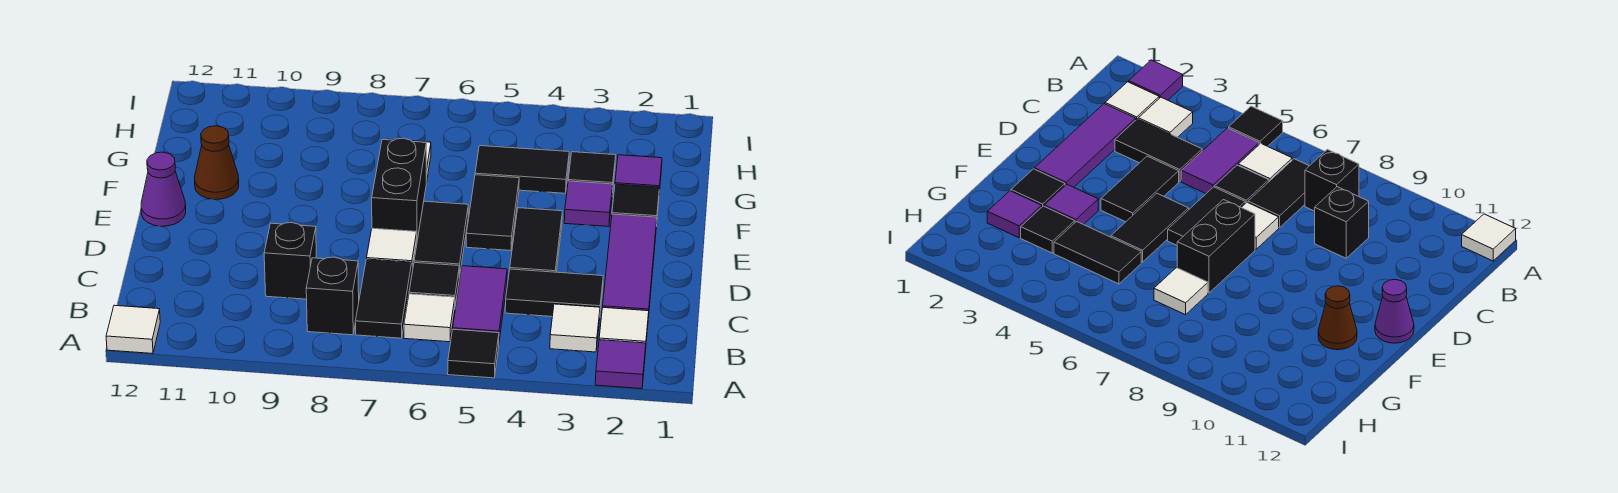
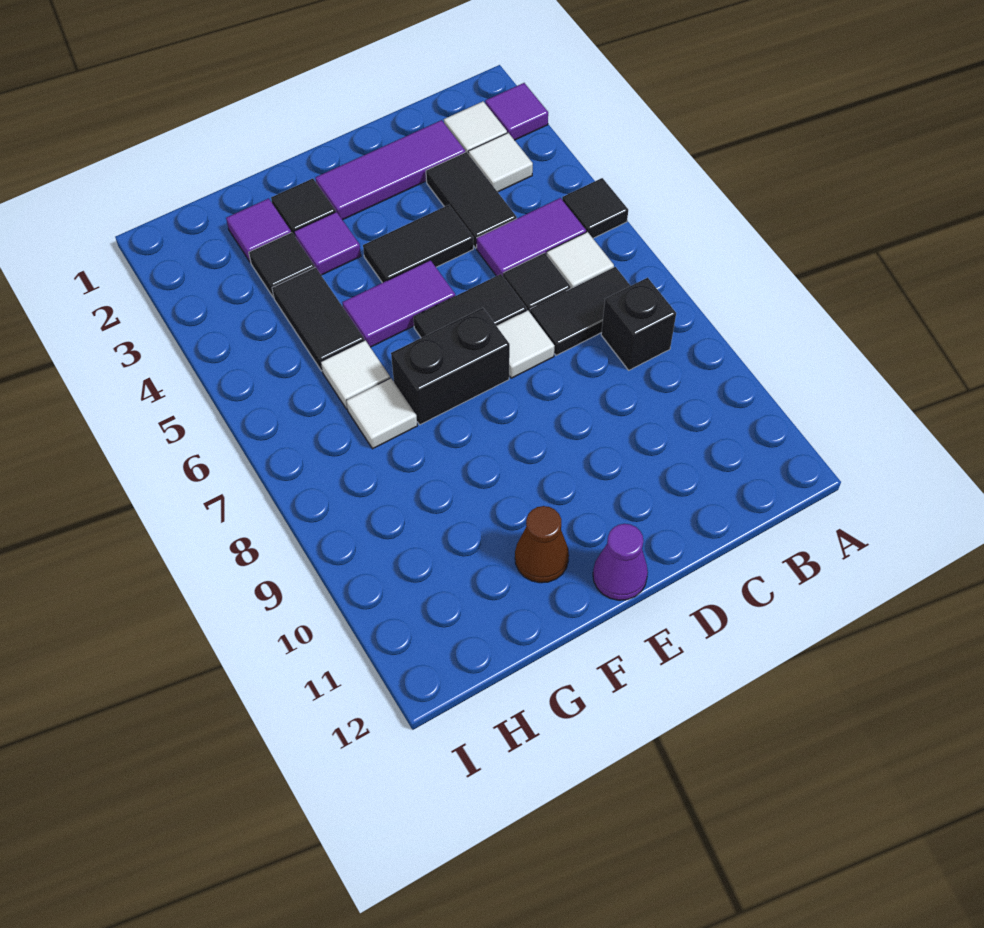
white tile A12 level 1 -> white tile G6 level 1
black brick C9 level 1 -> none
black tile E5:F5 level 1 -> purple tile E5:F5 level 1

